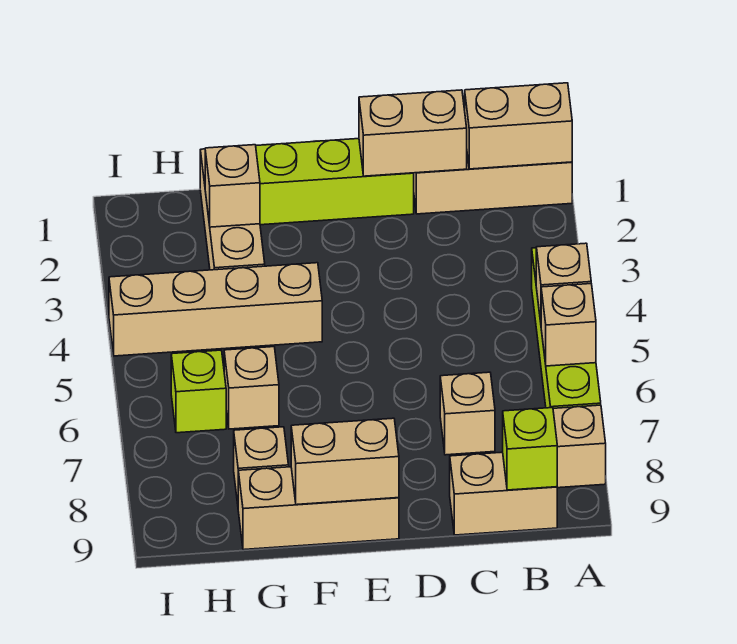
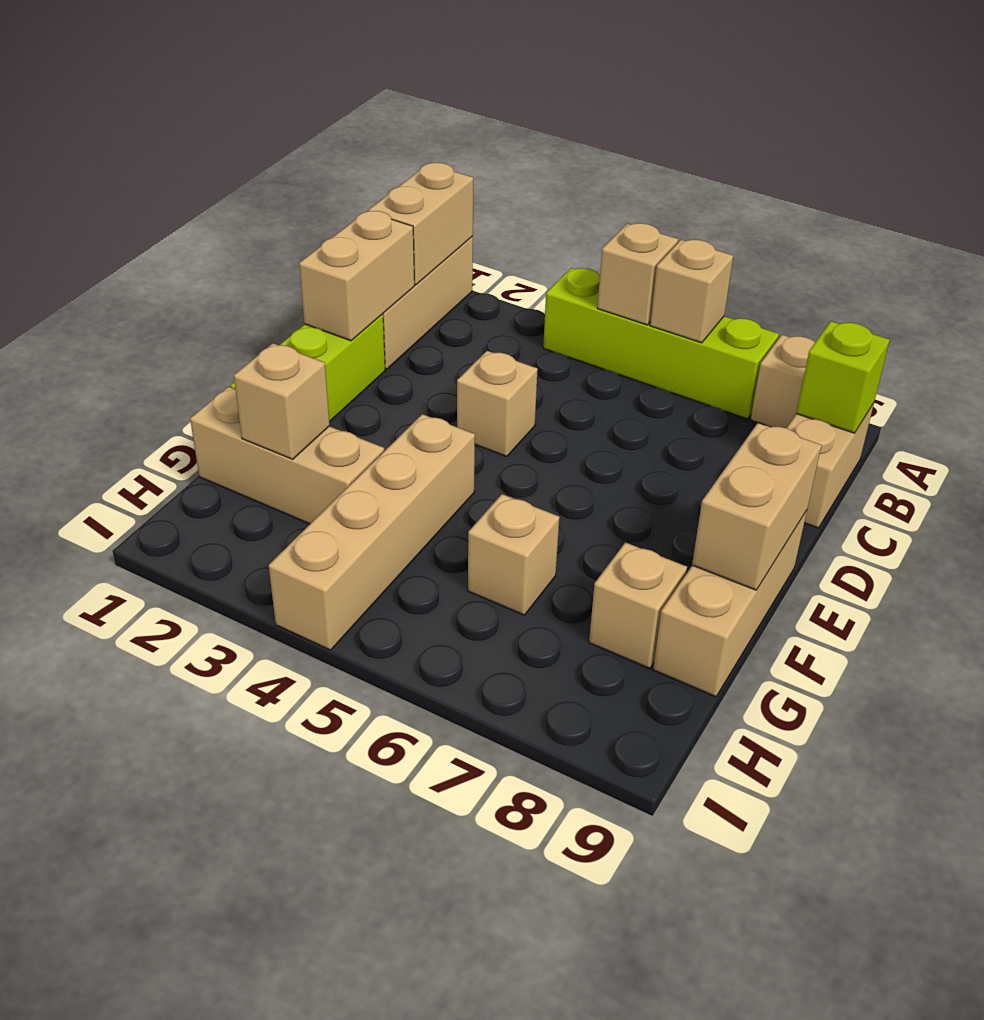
tan brick C7 level 1 -> tan brick D4 level 1
lime brick H6 level 1 -> none

